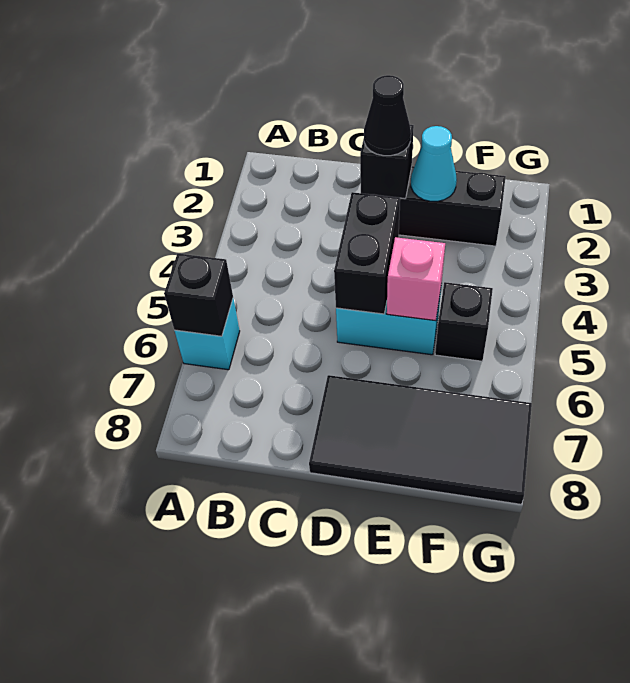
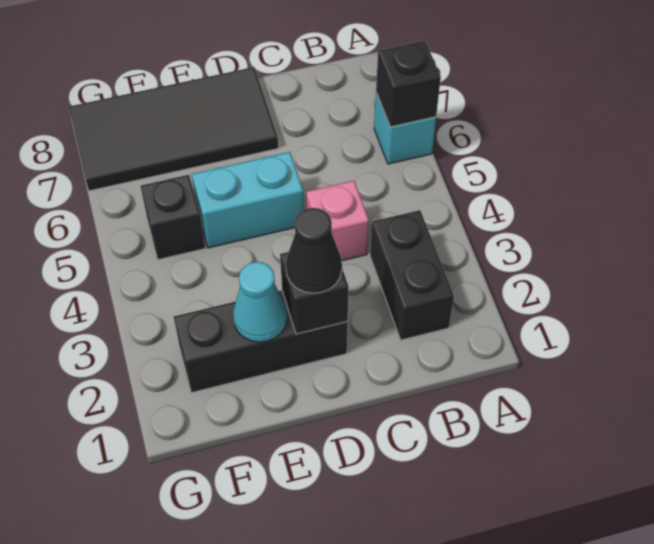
black brick D4:D5 level 2 -> black brick B2:B3 level 1
pink brick E5 level 2 -> pink brick C4 level 1

